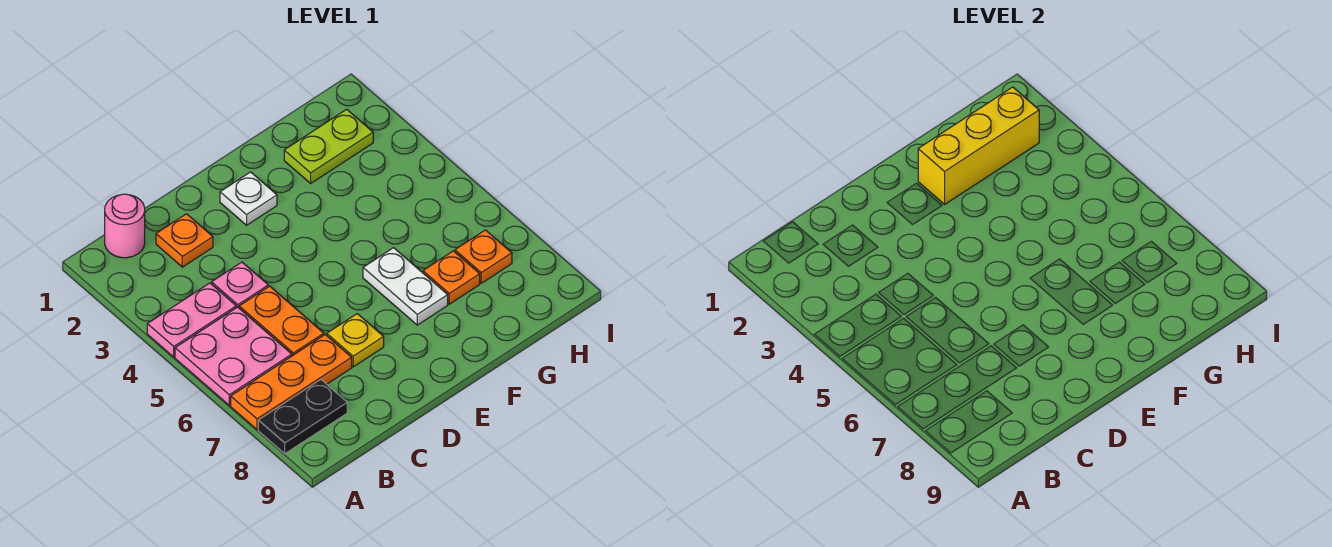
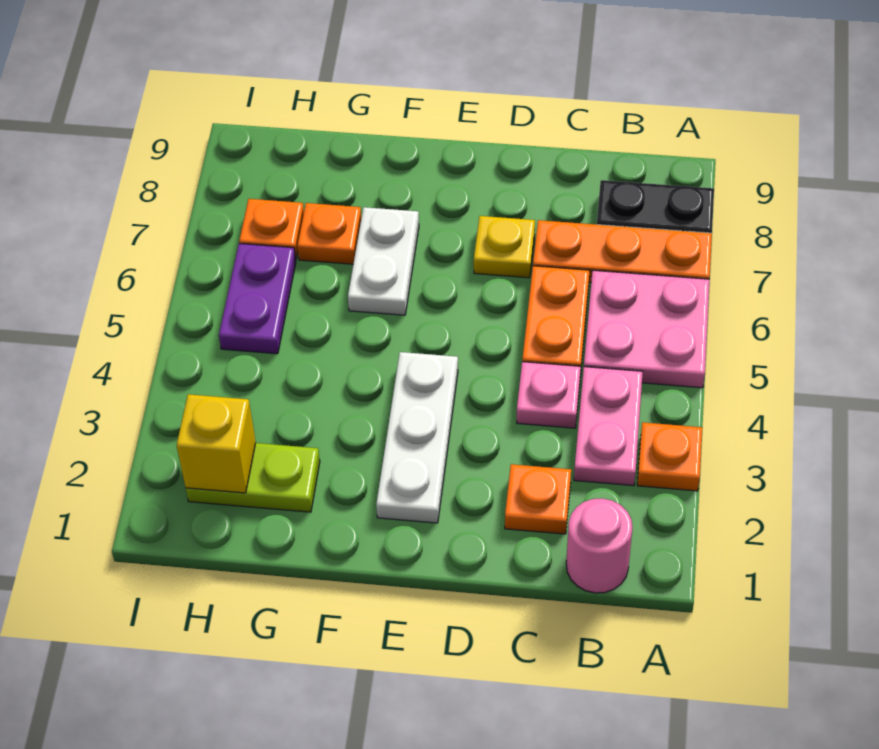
none -> orange plate A3 level 1
pink plate A4:B4 level 1 -> pink plate B3:B4 level 1
white plate E2 level 1 -> white plate E2:E4 level 1
yellow brick F2:H2 level 2 -> yellow brick H2 level 2
none -> purple plate H5:H6 level 1

